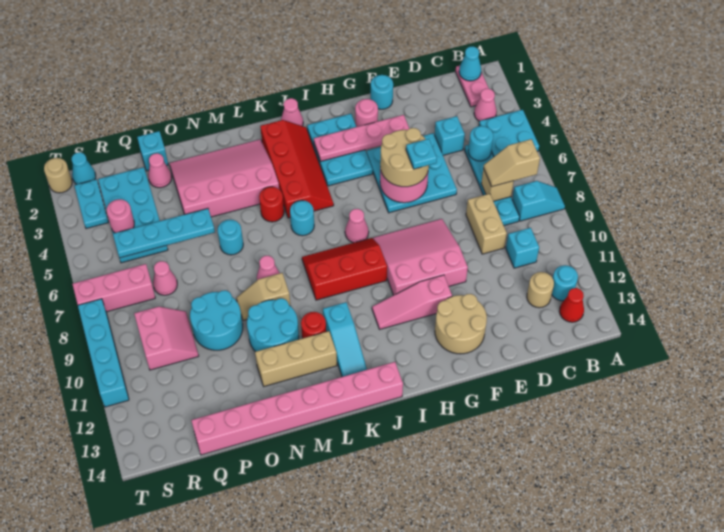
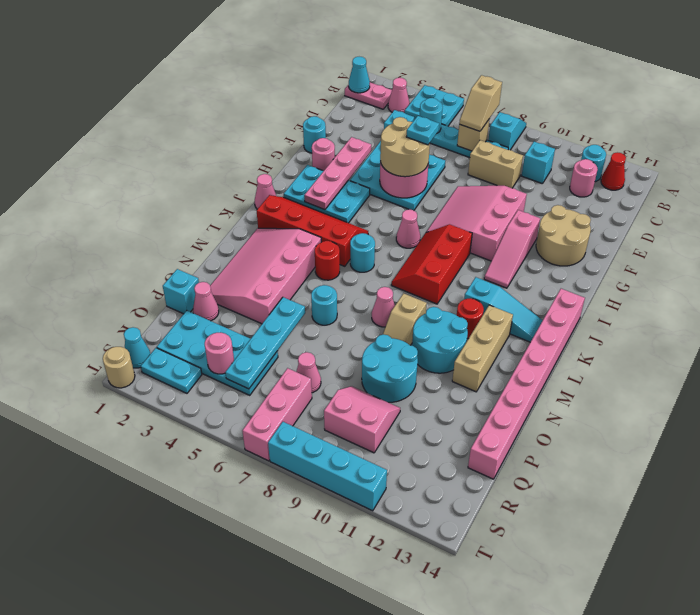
tan round brick C12 level 1 -> pink round brick C12 level 1

